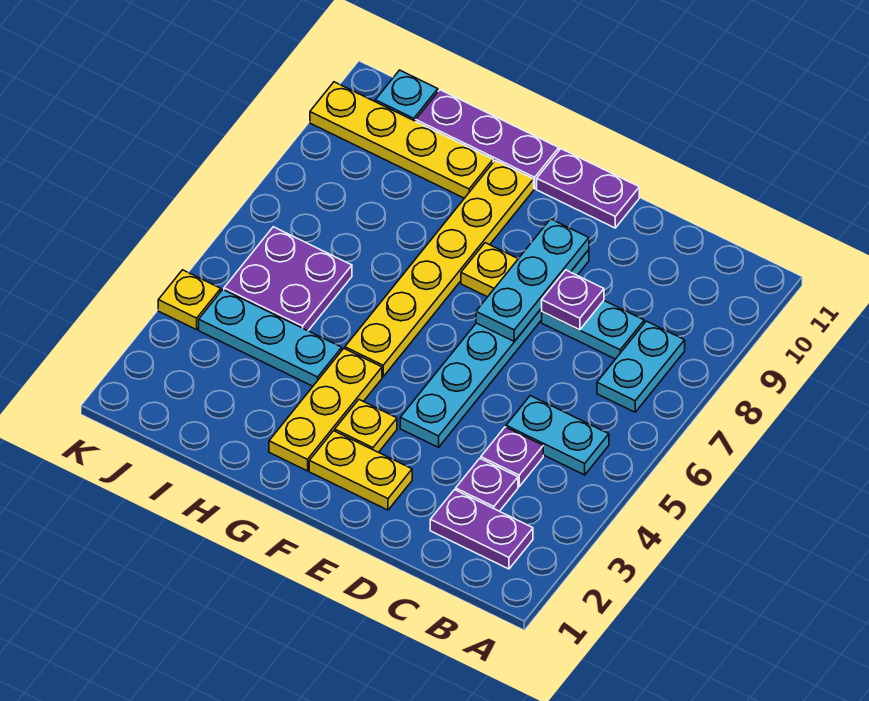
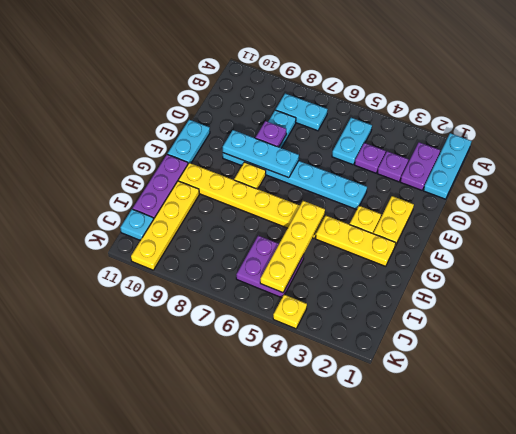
purple plate E11:F11 level 1 -> cyan plate E11:F11 level 1
none -> yellow plate G5:J5 level 2
cyan plate H4:J4 level 1 -> cyan plate A1:C1 level 1

